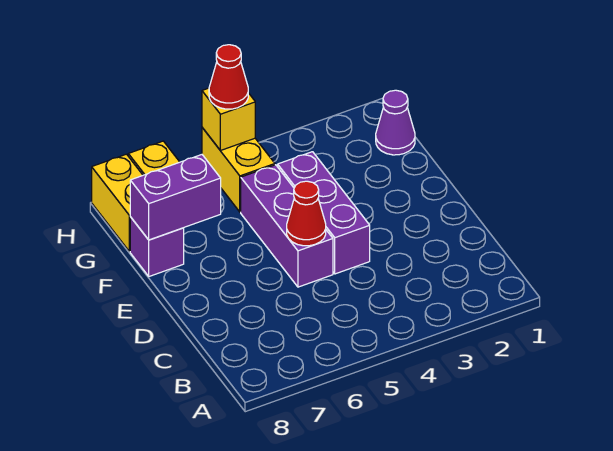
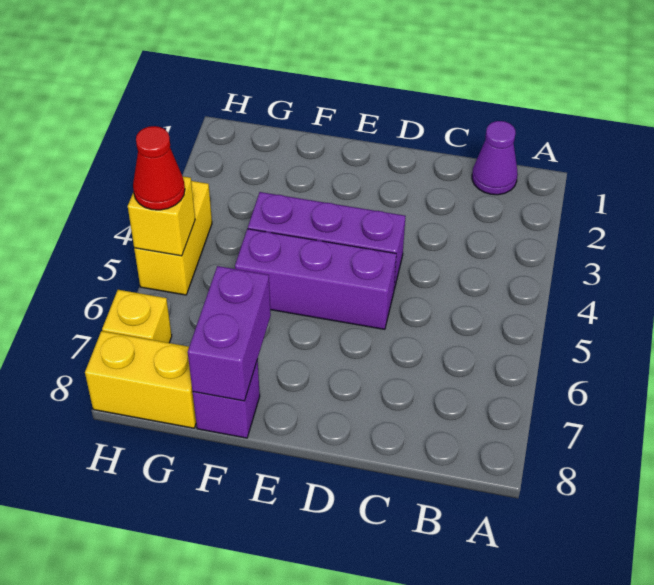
red cone D5 level 2 -> none
purple cone G1 level 1 -> purple cone B1 level 1
yellow brick G5:H5 level 1 -> yellow brick H4:H5 level 1

